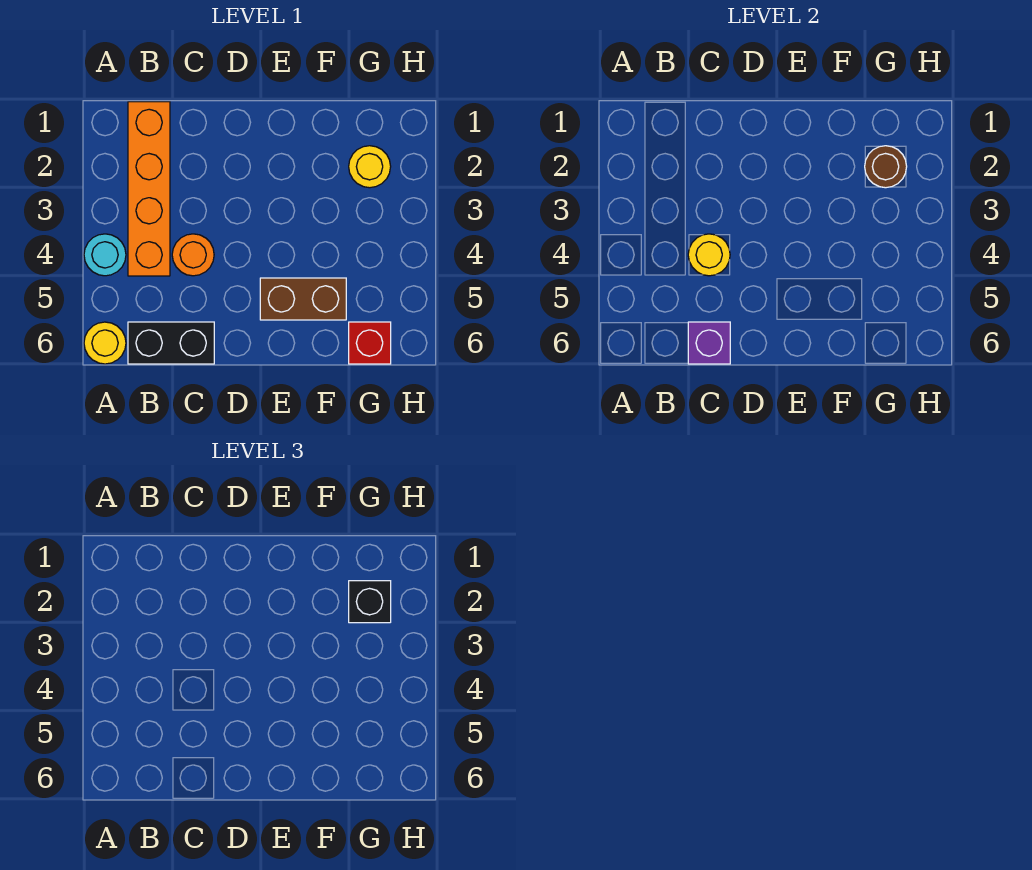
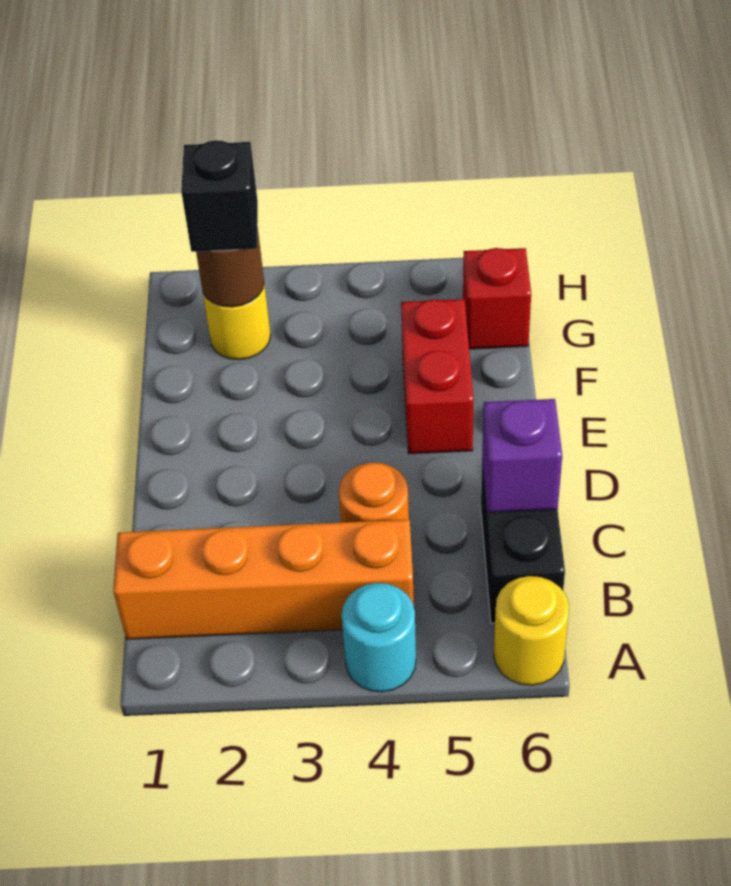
yellow round brick C4 level 2 -> none
brown brick E5:F5 level 1 -> red brick E5:F5 level 1

